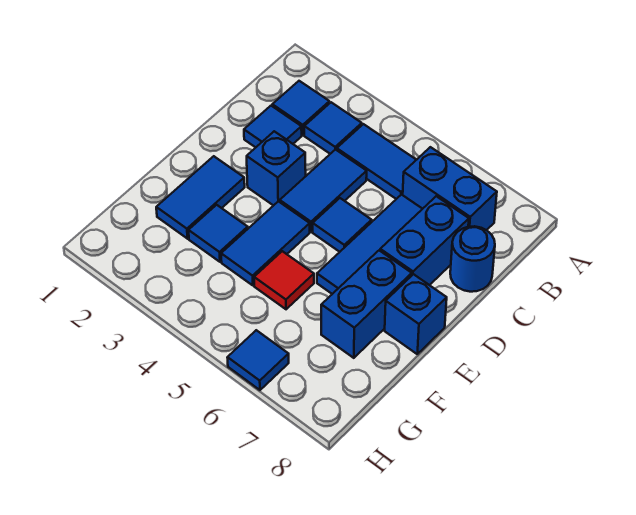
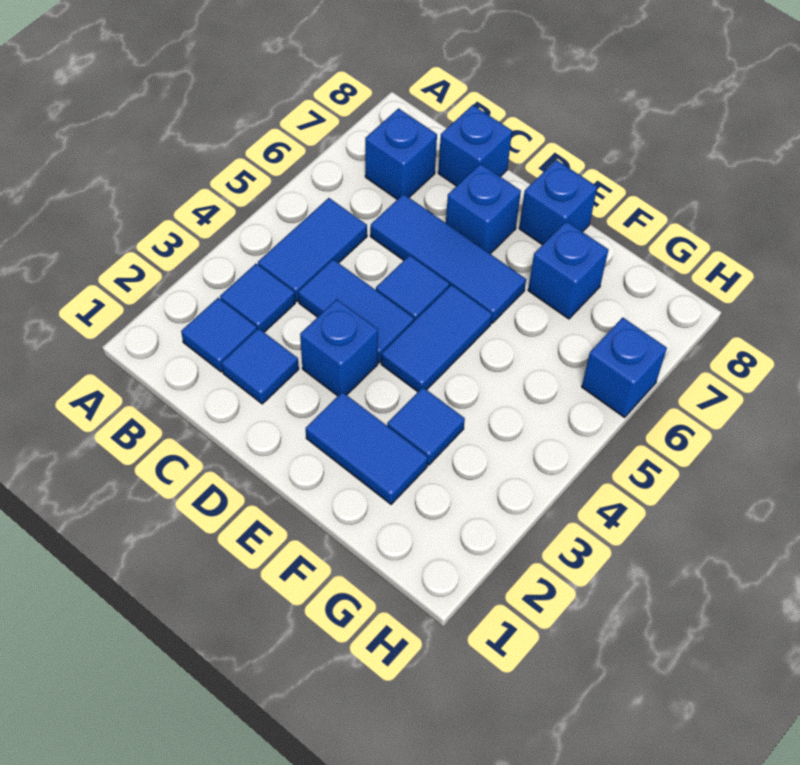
blue brick B6:B7 level 1 -> blue brick B7 level 1
blue brick C7:D7 level 1 -> blue brick D7 level 1
blue round brick C8 level 1 -> blue brick C8 level 1
blue tile E4:F4 level 1 -> blue tile E4:E5 level 1
blue brick E7:F7 level 1 -> blue brick F7 level 1
red tile F5 level 1 -> none
blue tile H6 level 1 -> blue brick H6 level 1

